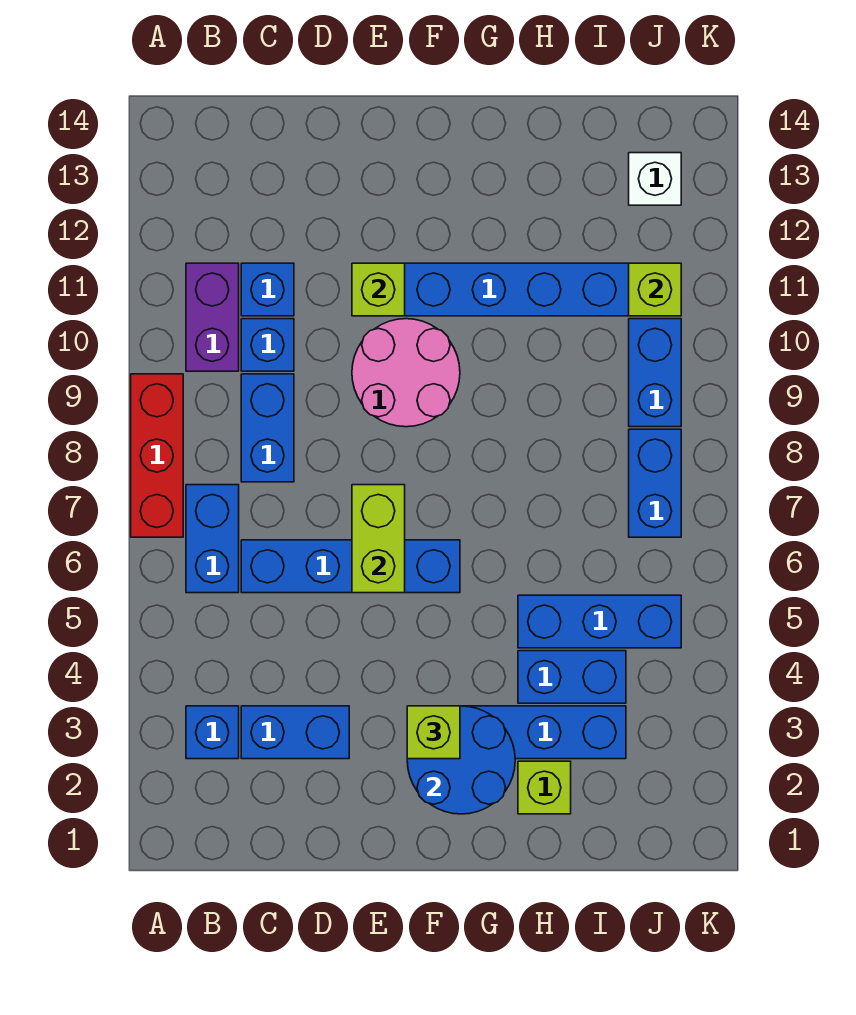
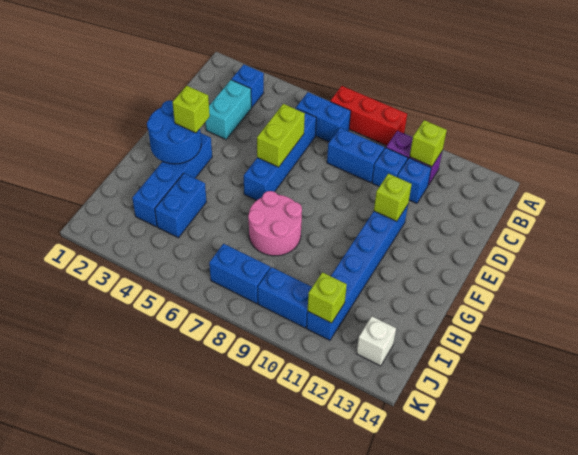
blue brick C3:D3 level 1 -> cyan brick C3:D3 level 1
lime brick E6:E7 level 2 -> lime brick D6:E6 level 2
pink round brick E9:F10 level 1 -> pink round brick G7:H8 level 1
lime brick H2 level 1 -> lime brick B11 level 2
blue brick H5:J5 level 1 -> none

